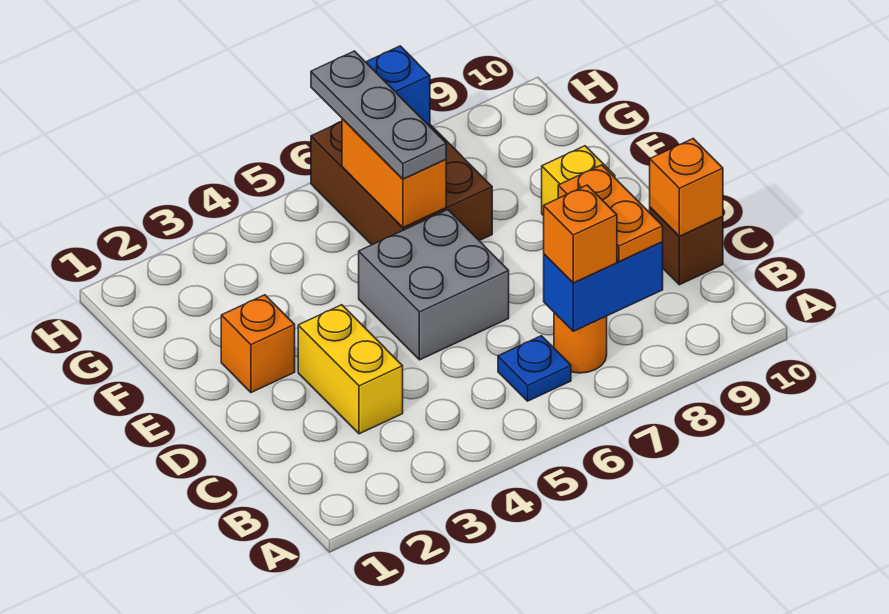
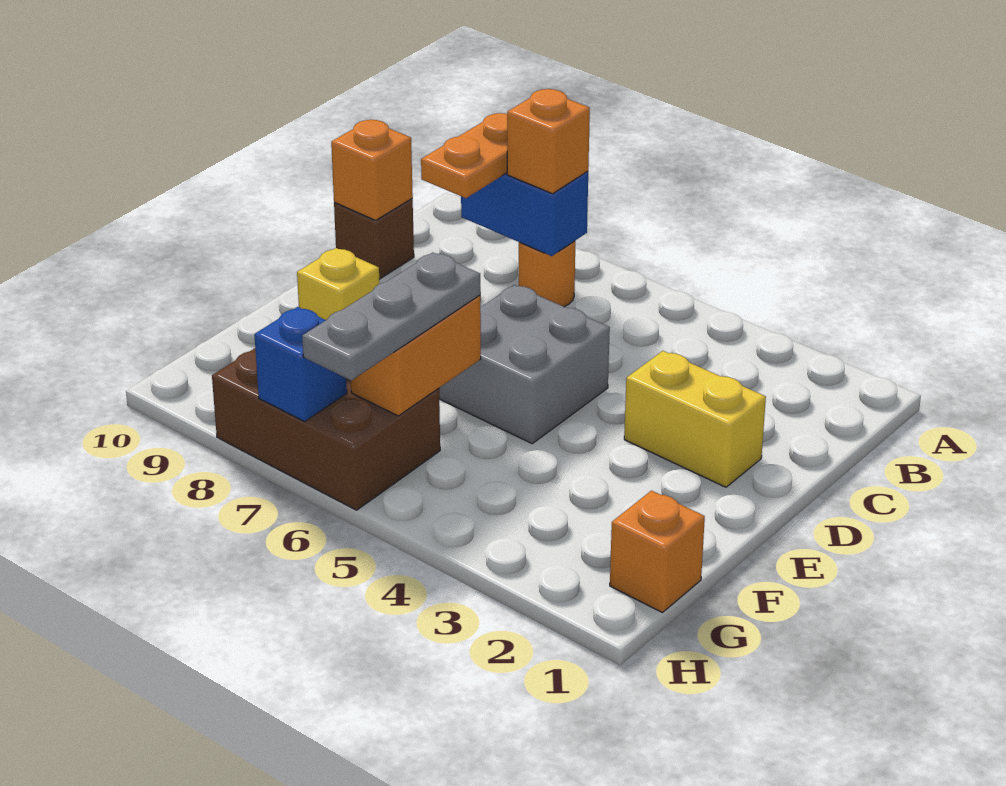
blue plate B6 level 1 -> none
yellow brick C3:D3 level 1 -> yellow brick D2:D3 level 1
orange brick E2 level 1 -> orange brick G1 level 1
brown brick F6:H7 level 1 -> brown brick G6:H8 level 1

